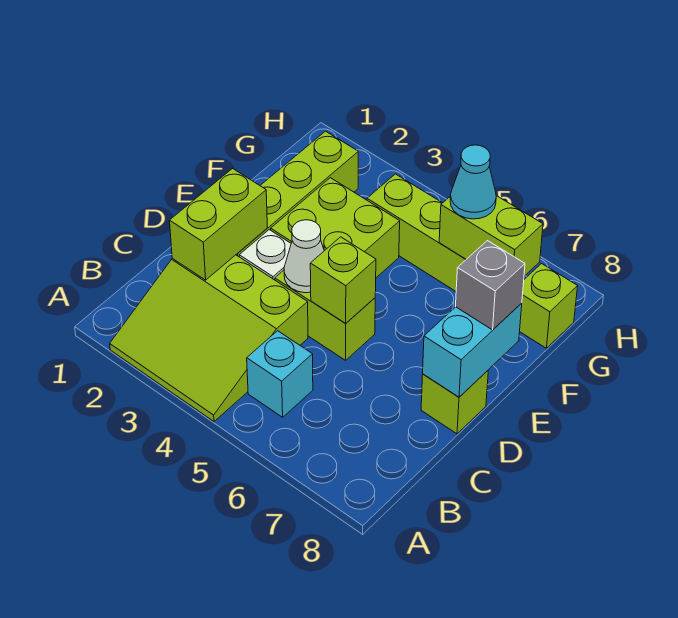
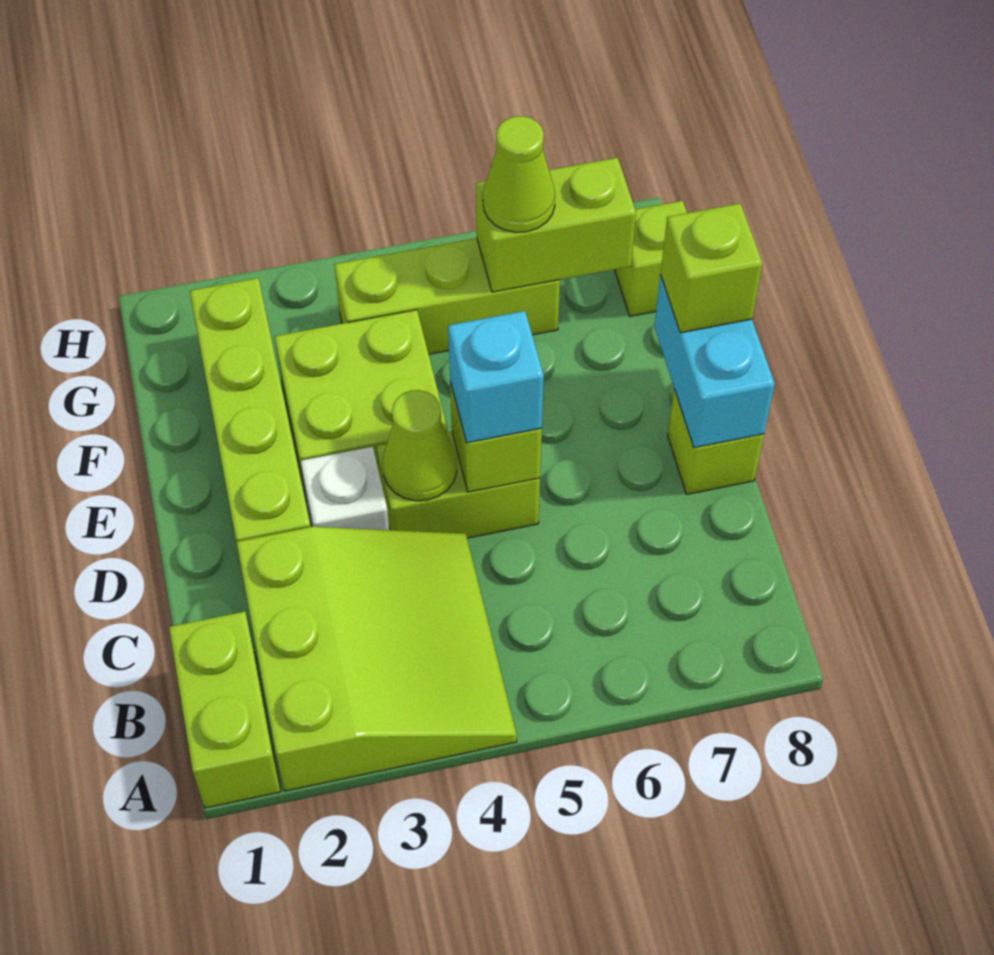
lime slope A2:C4 level 1 top C -> lime slope A2:C4 level 1 top 2
cyan brick B5 level 1 -> cyan brick D5 level 3
lime brick C2:D2 level 2 -> lime brick A1:B1 level 1
white cone D4 level 2 -> lime cone D4 level 2
grey brick E8 level 3 -> lime brick E8 level 3
cyan cone G6 level 3 -> lime cone G6 level 3

